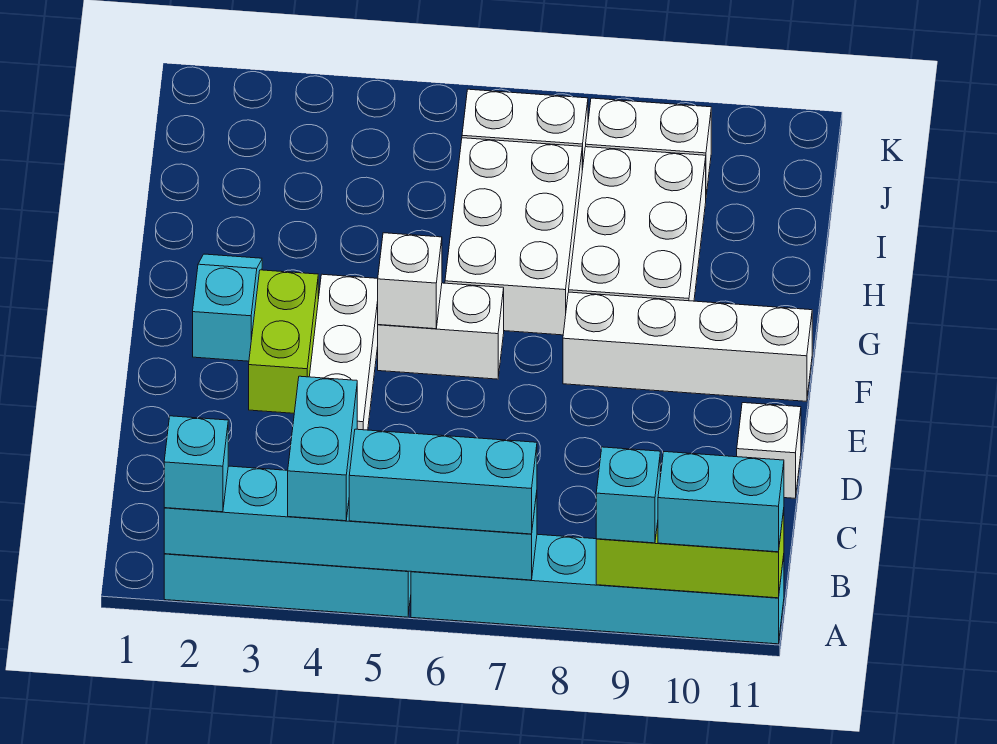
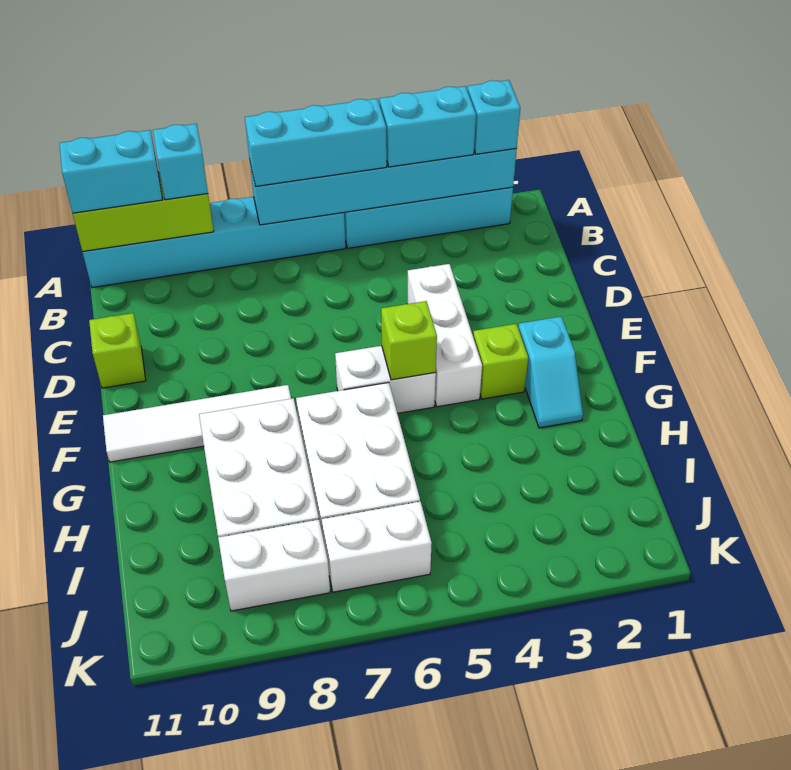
cyan brick A4:B4 level 3 -> cyan brick A3:A4 level 3
white brick D11 level 1 -> lime brick D11 level 1
lime brick E3:F3 level 1 -> lime brick F3 level 1
white brick F5 level 2 -> lime brick F5 level 2
white brick F8:F11 level 1 -> white tile F8:F11 level 1

